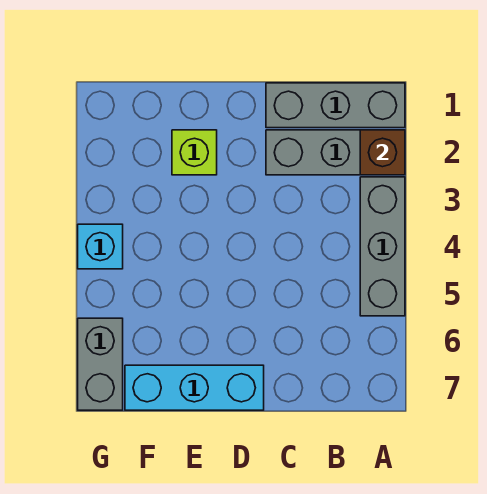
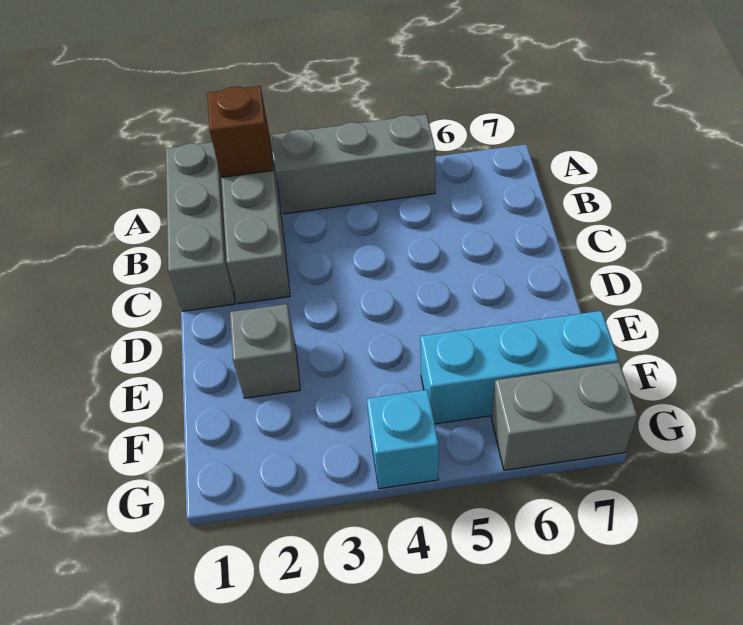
cyan brick D7:F7 level 1 -> cyan brick F5:F7 level 1
lime brick E2 level 1 -> grey brick E2 level 1

